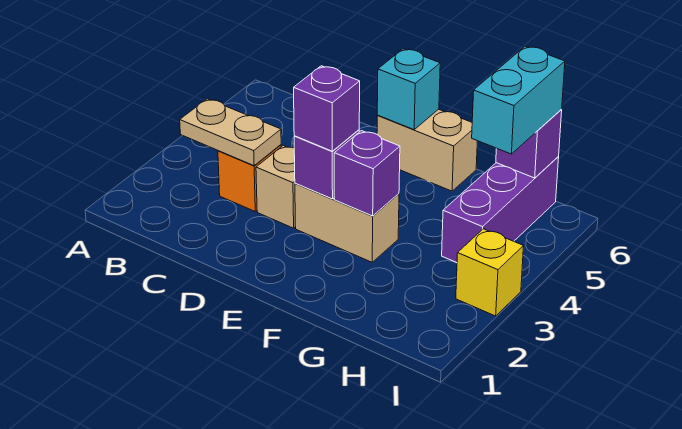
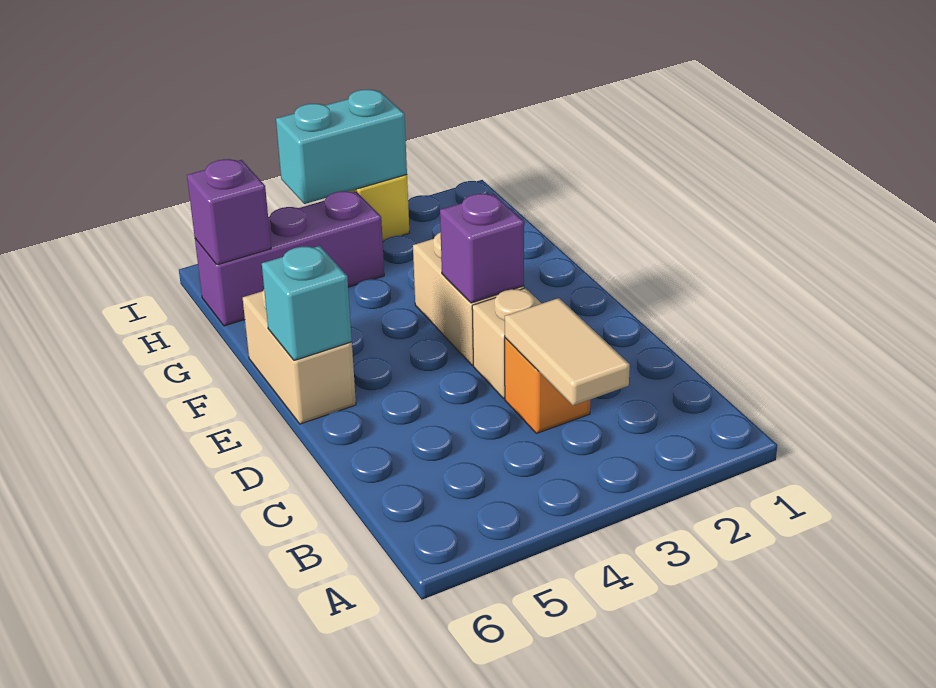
tan plate B3:C3 level 2 -> tan tile B3:C3 level 2
purple brick E3 level 3 -> none
purple brick F3 level 2 -> none
cyan brick H5:H6 level 3 -> cyan brick I3:I4 level 2

